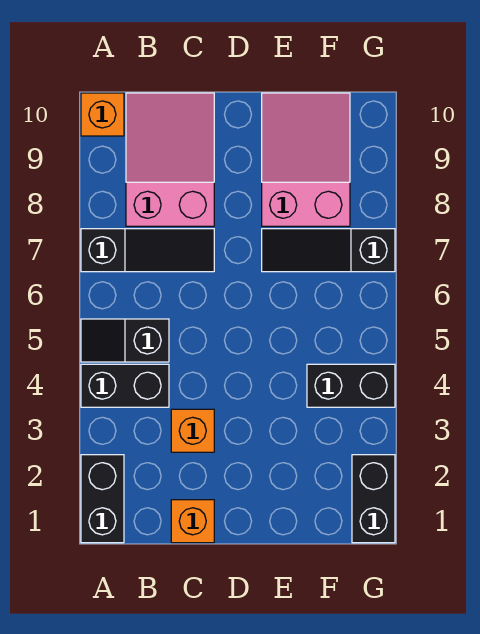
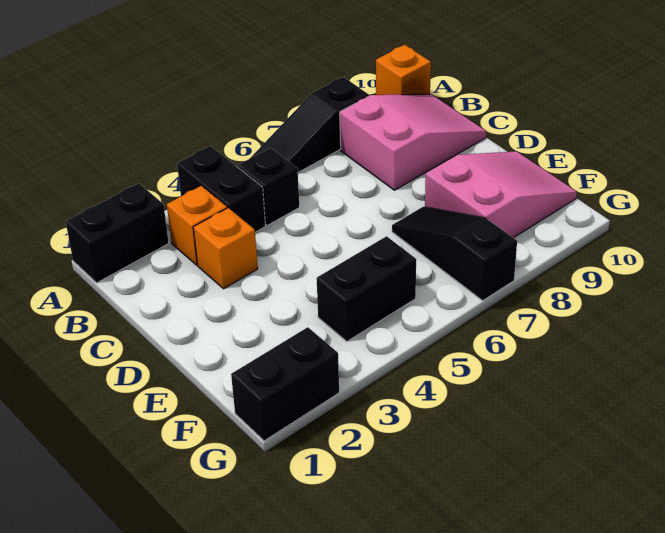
black slope A7:C7 level 1 top A -> black slope A6:A8 level 1 top 8
orange brick C1 level 1 -> orange brick B3 level 1
black brick F4:G4 level 1 -> black brick F4:F5 level 1

